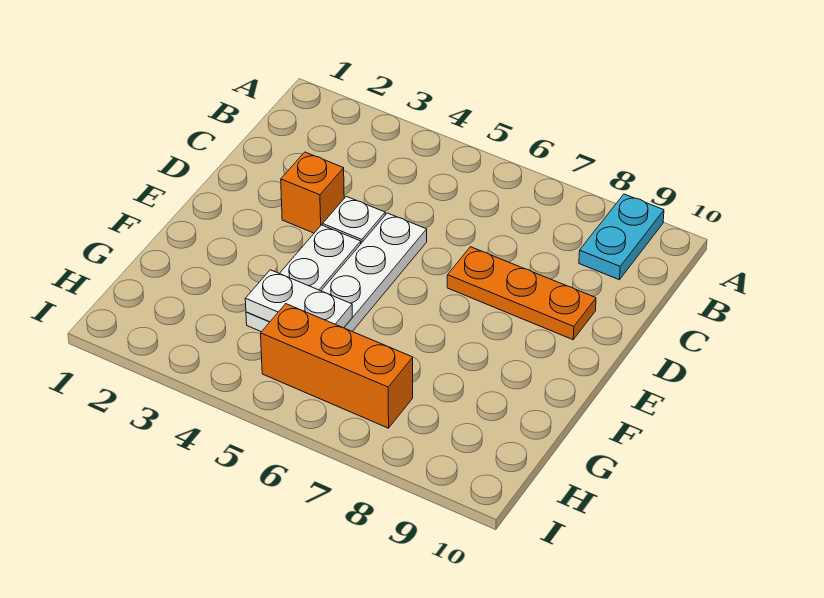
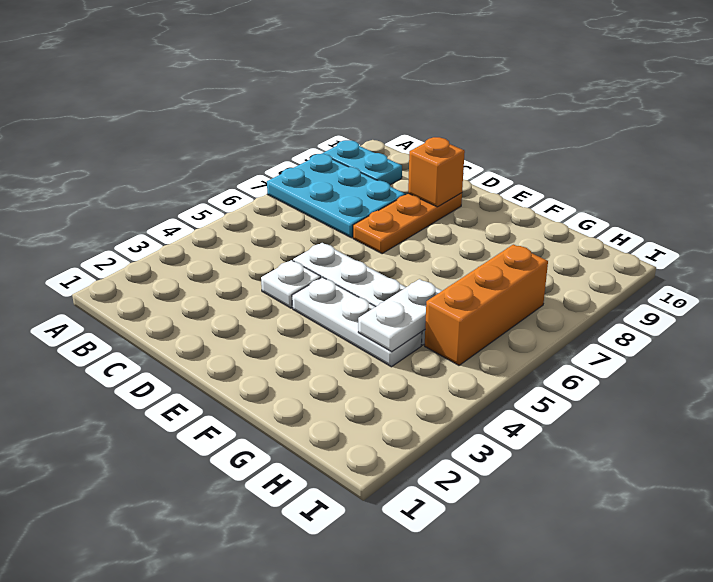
none -> cyan plate A7:C8 level 1
orange brick D3 level 1 -> orange brick D9 level 2

